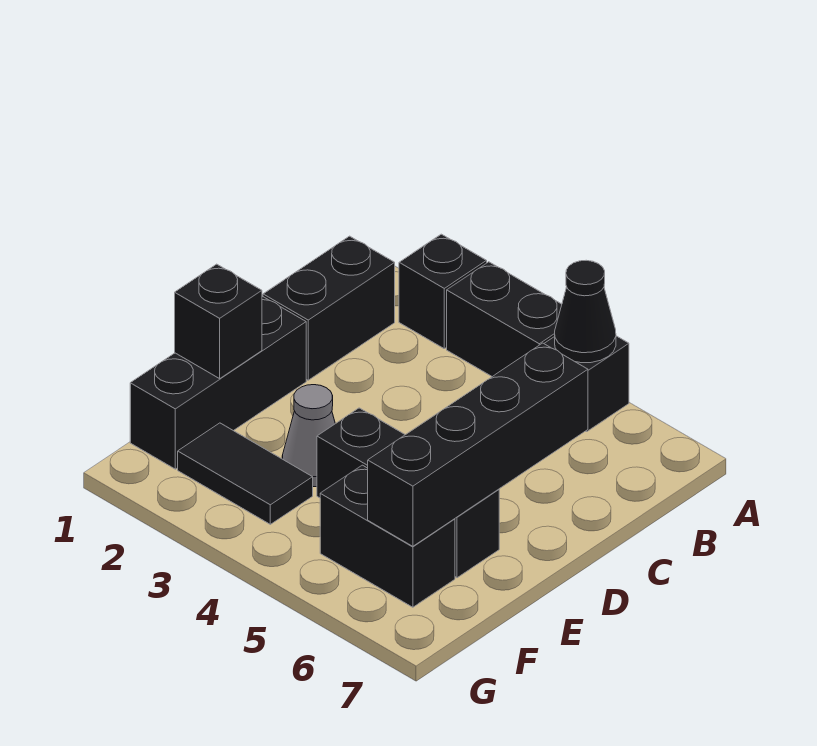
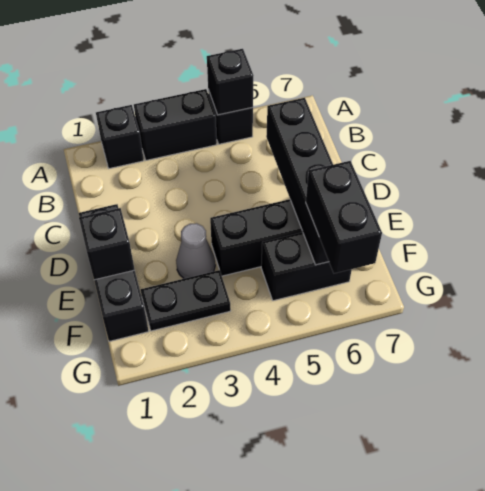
black cone A5 level 2 -> black brick A5 level 2
black brick B1:C1 level 1 -> black brick F6:G6 level 3
black tile F2:F3 level 1 -> black plate F2:F3 level 1

